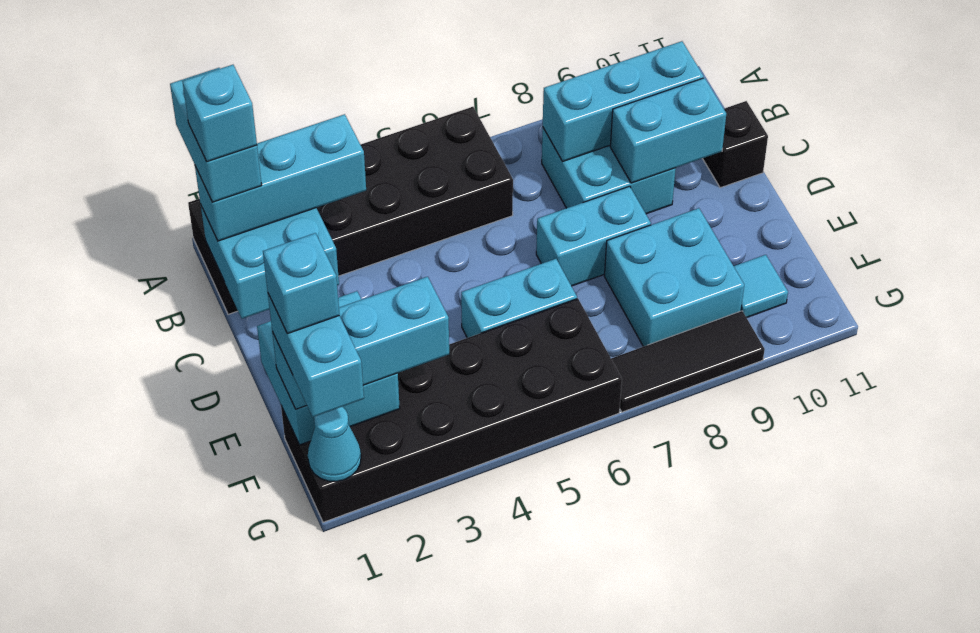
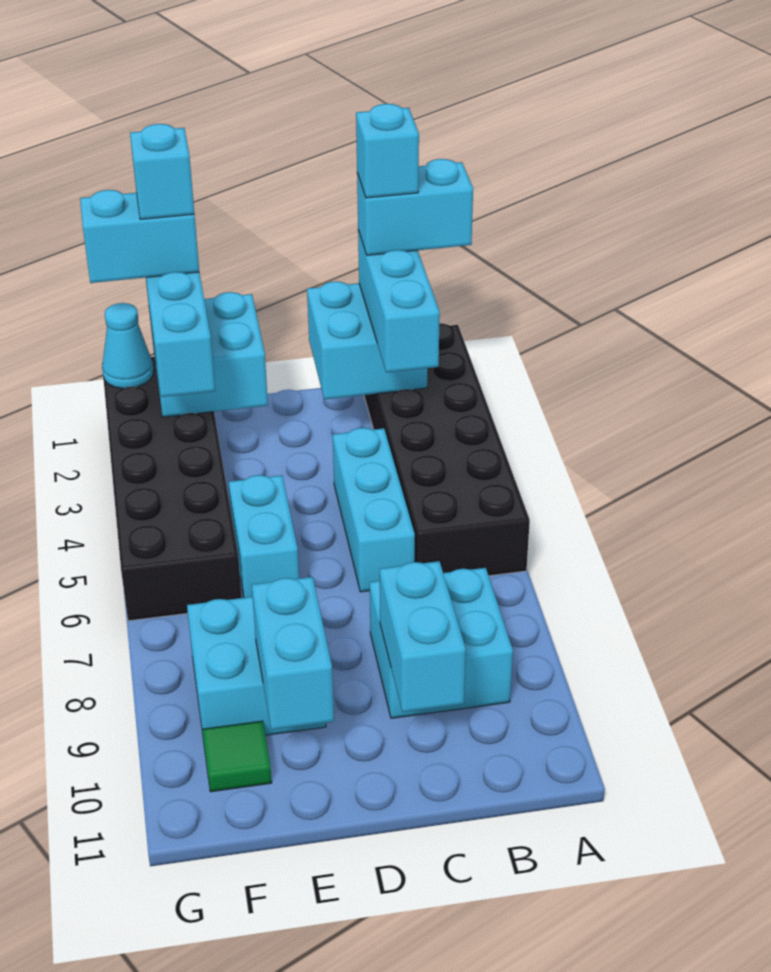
cyan brick B8:B10 level 2 -> cyan brick C4:C6 level 1
black brick C11 level 1 -> none
cyan brick D7:D8 level 1 -> cyan brick E9:E10 level 2
cyan tile F10 level 1 -> green tile F10 level 1
black tile G7:G9 level 1 -> none

